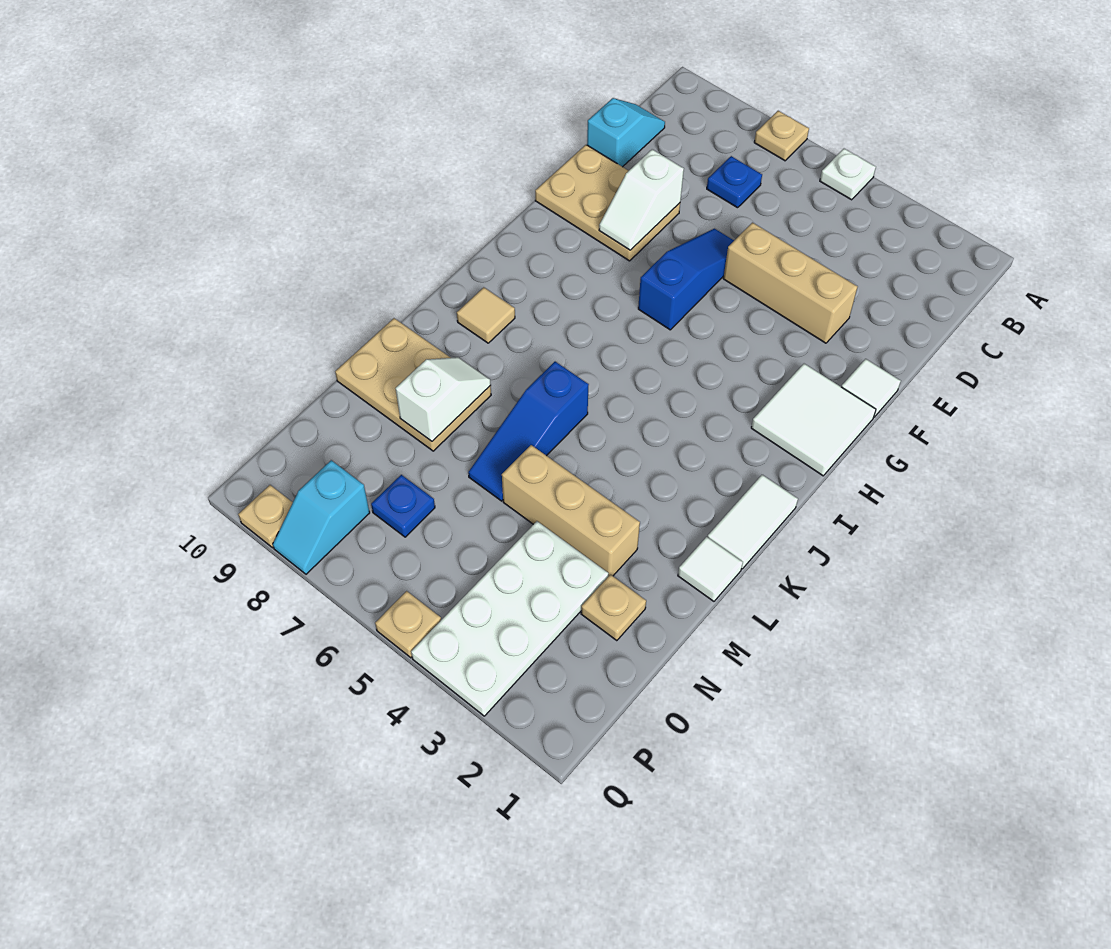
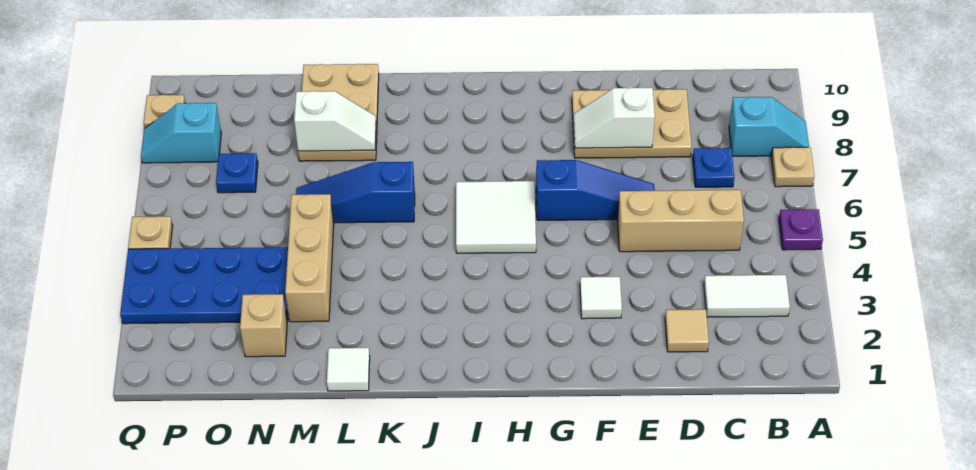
white plate A5 level 1 -> purple plate A5 level 1
cyan slope C10:D10 level 1 top D -> cyan slope A8:B8 level 1 top B
tan brick E3:E5 level 1 -> tan brick C5:E5 level 1
tan plate E8:F10 level 1 -> tan plate D8:F9 level 1
white tile F1 level 1 -> white tile F3 level 1
white tile G1:H2 level 1 -> white tile H5:I6 level 1
white tile J1:K1 level 1 -> white tile B3:C3 level 1
tan tile J9 level 1 -> tan tile D2 level 1
tan plate N2 level 1 -> tan brick N2 level 1
white plate N3:Q4 level 1 -> blue plate N3:Q4 level 1

